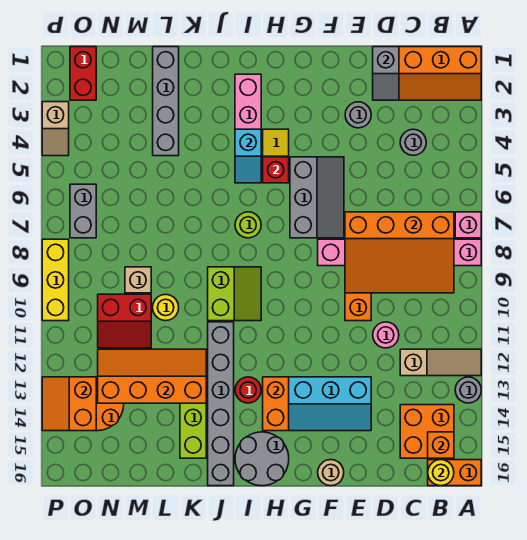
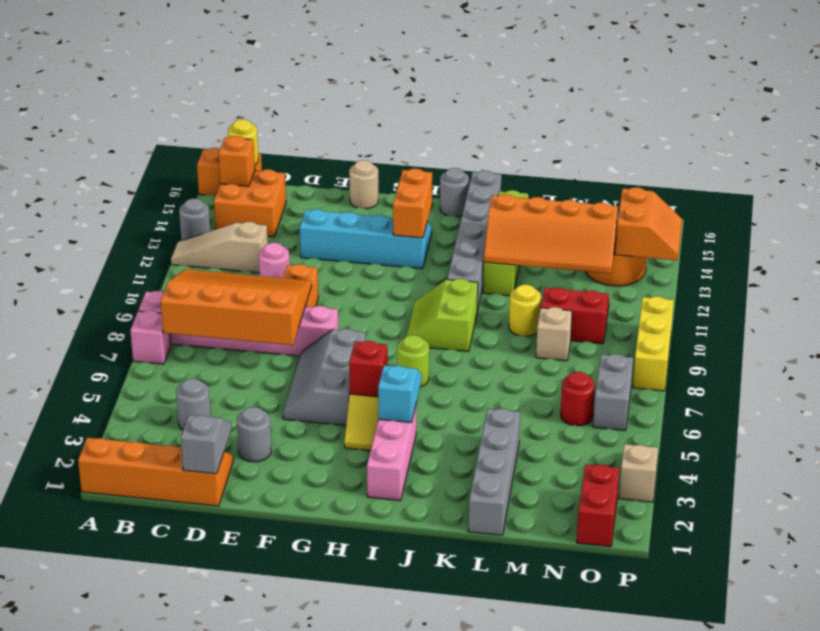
grey round brick H15:I16 level 1 -> grey round brick I16 level 1
red round brick I13 level 1 -> red round brick N6 level 1

